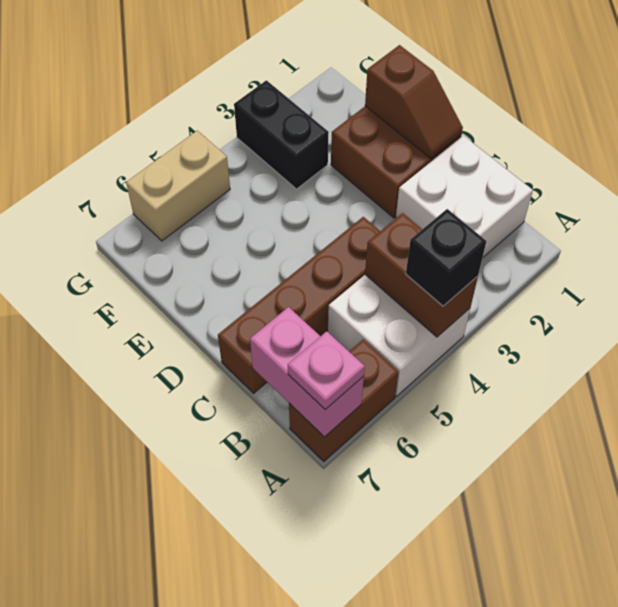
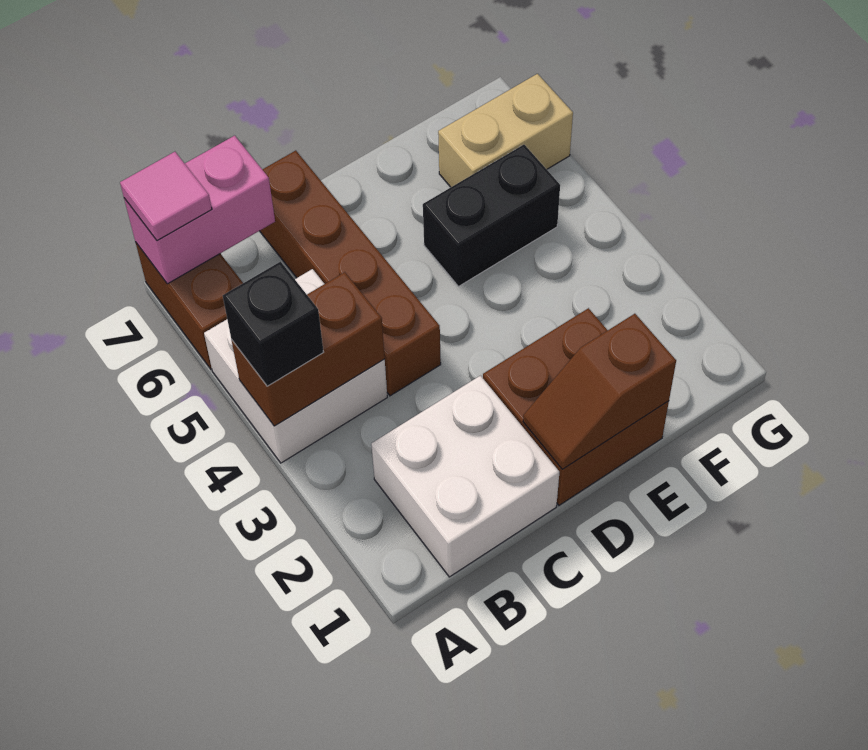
pink plate A7 level 3 -> pink tile A7 level 3
black brick F3:G3 level 1 -> black brick E5:F5 level 1
tan brick G5:G6 level 1 -> tan brick F6:G6 level 1

